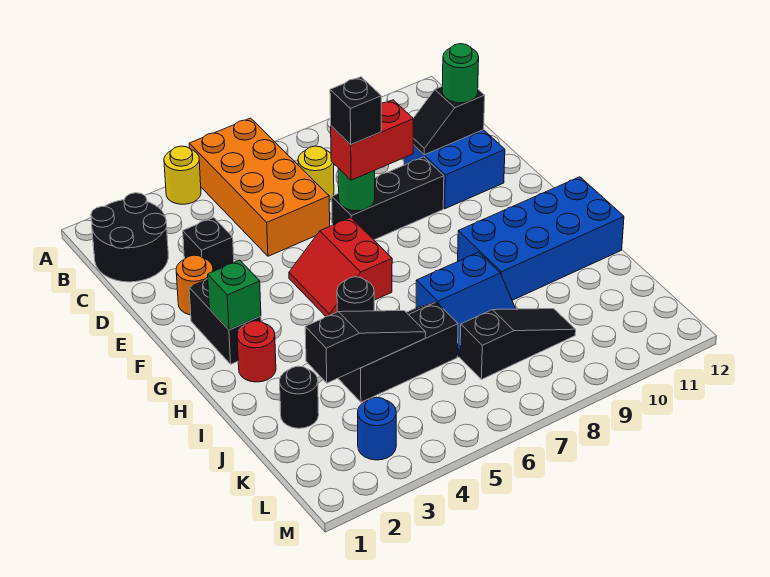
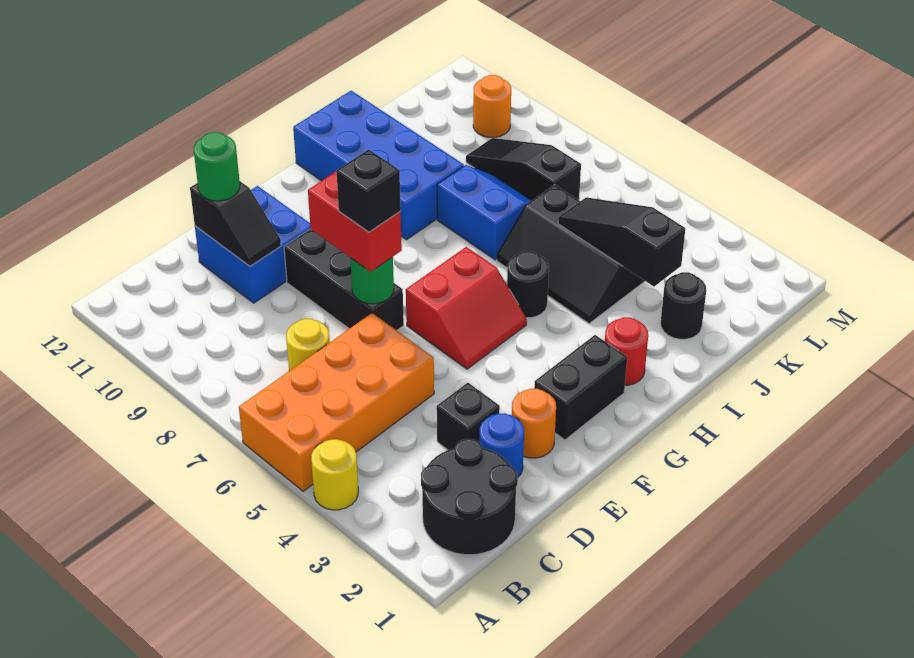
green brick G2 level 2 -> none
blue round brick L3 level 1 -> blue round brick D2 level 1
none -> orange round brick L10 level 1

